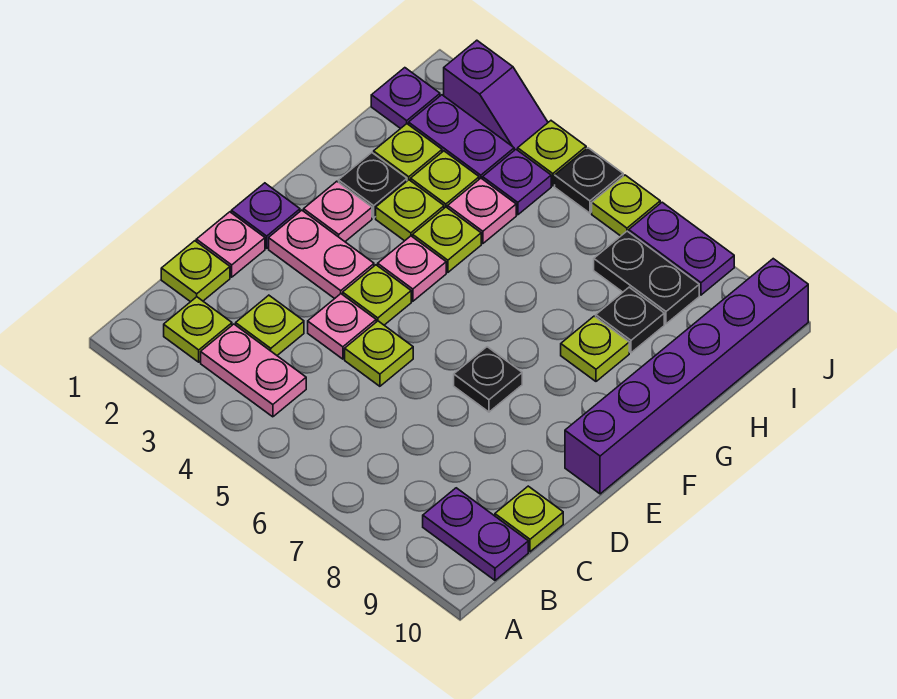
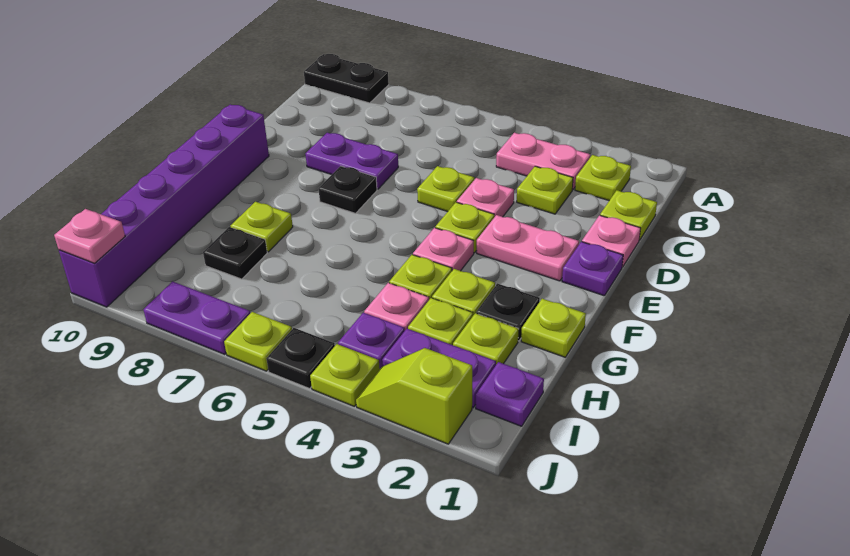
purple plate B9:B10 level 1 -> purple plate D7:D8 level 1
lime plate C10 level 1 -> lime plate G1 level 1
pink plate F2 level 1 -> pink plate J10 level 2
black plate I7:I8 level 1 -> black plate A9:A10 level 1
purple slope J2:J3 level 1 top 2 -> lime slope J2:J3 level 1 top 2

